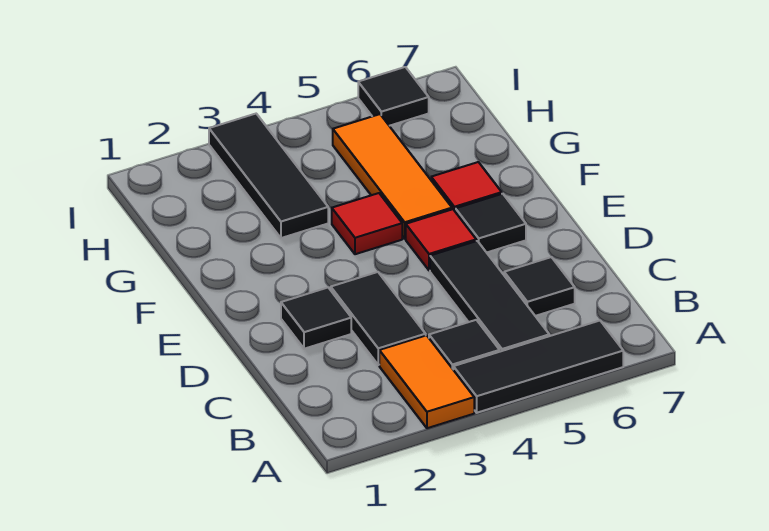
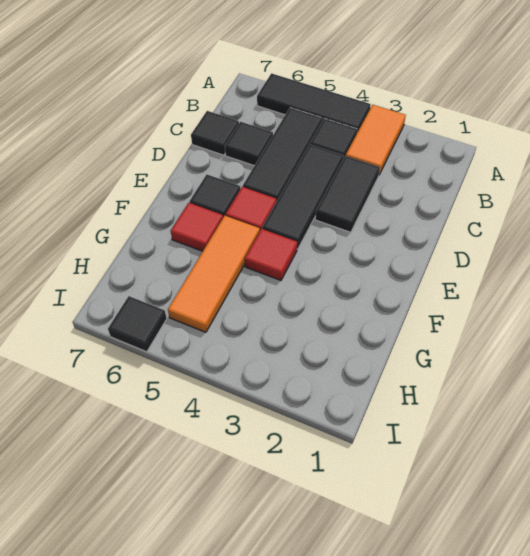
black tile D2 level 1 -> black tile C7 level 1
black tile G3:I3 level 1 -> black tile C4:E4 level 1

